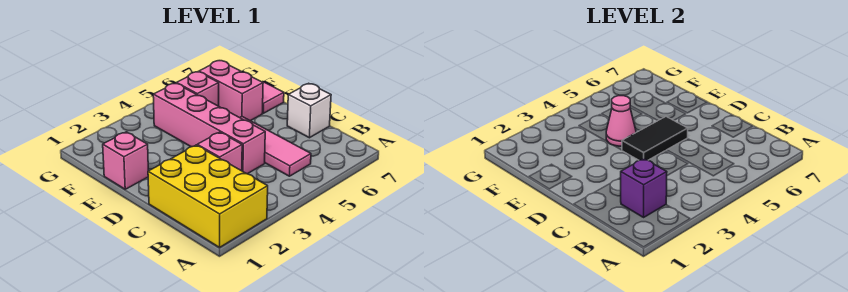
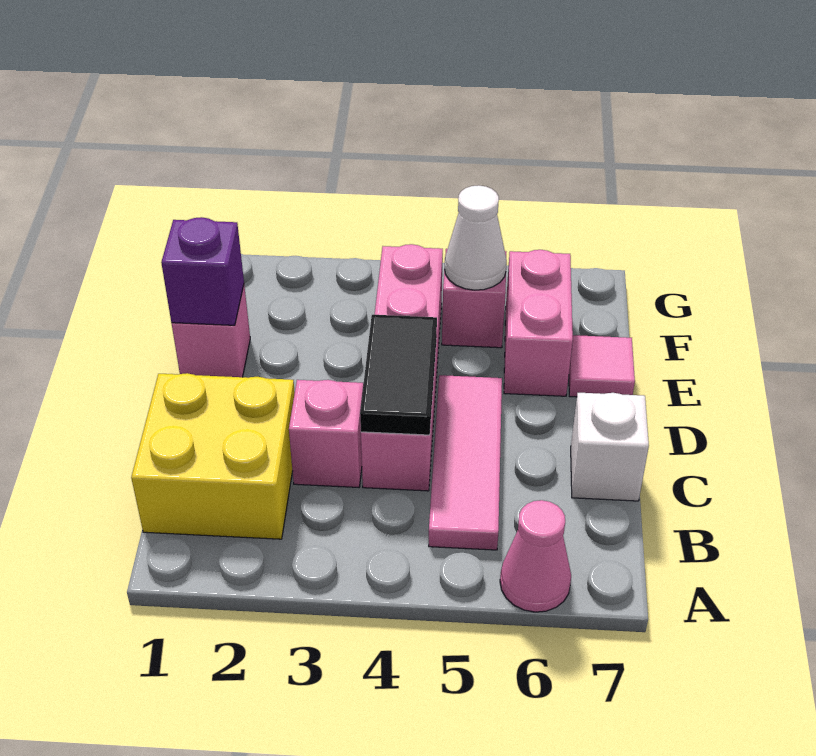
yellow brick A1:C2 level 1 -> yellow brick B1:C2 level 1
purple brick B2 level 2 -> purple brick E1 level 2
black tile D4:D5 level 2 -> black tile C4:D4 level 2
pink cone E4 level 2 -> pink cone A6 level 1
none -> white cone F5 level 2

